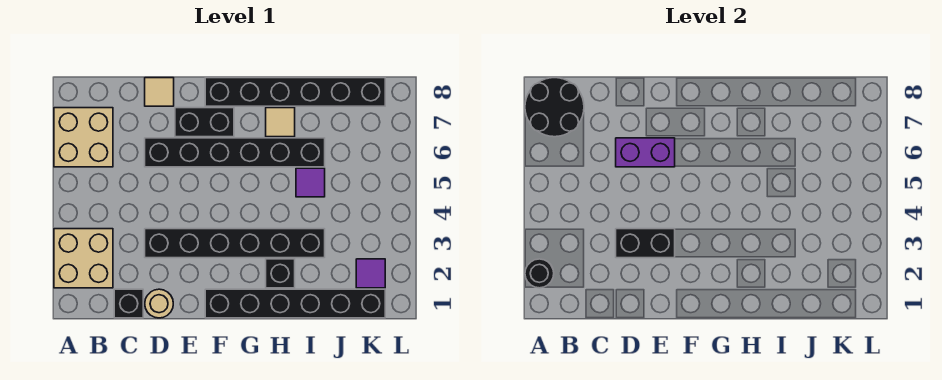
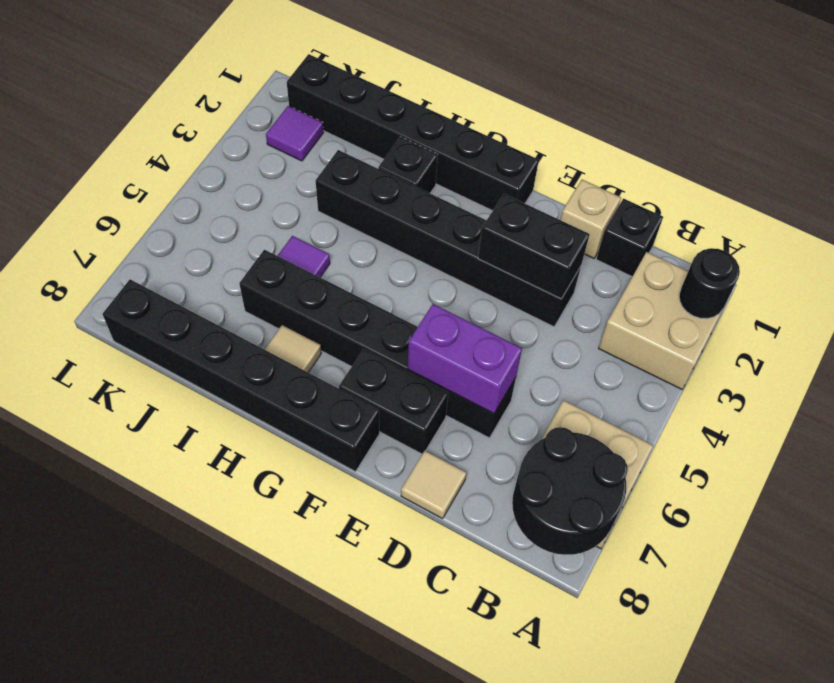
tan round brick D1 level 1 -> tan brick D1 level 1

